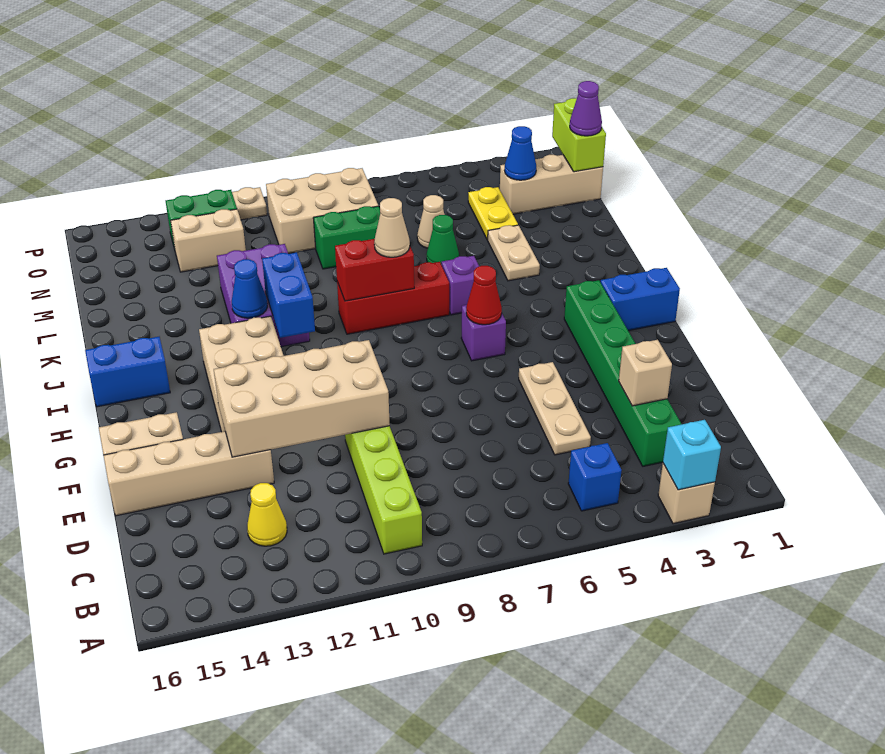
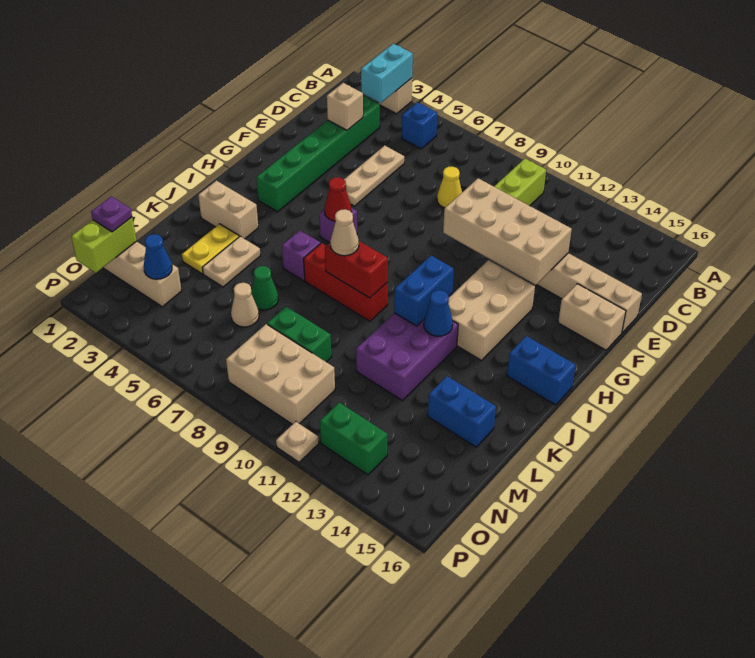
cyan brick A3 level 2 -> cyan brick A3:B3 level 2
yellow cone C13 level 1 -> yellow cone D8 level 1
blue brick H1:H2 level 1 -> blue brick L14:L15 level 1
yellow plate M4:N4 level 1 -> yellow plate K3:L3 level 1
purple cone N1 level 3 -> purple plate N1 level 3
tan brick N12:N13 level 1 -> tan brick J2:J3 level 1

